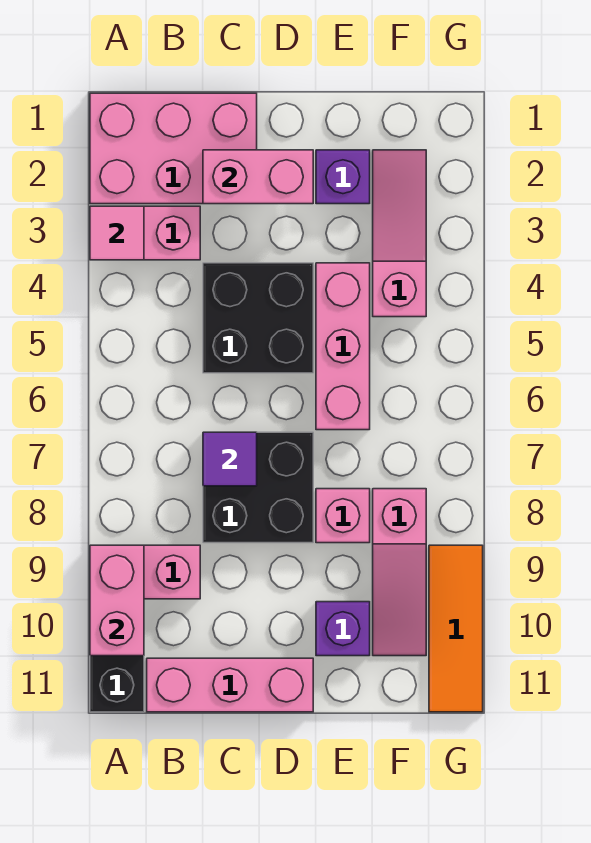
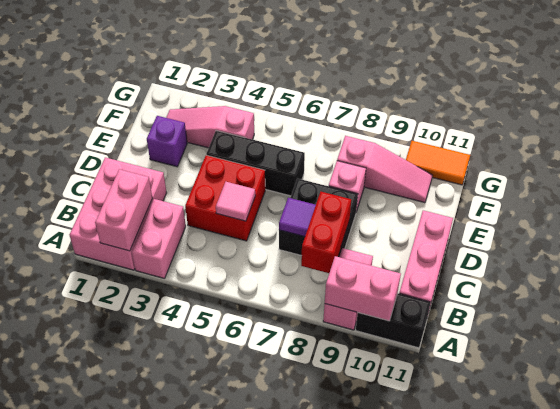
pink tile A3 level 2 -> pink tile C5 level 2
none -> red brick B8:C8 level 2
pink brick C2:D2 level 2 -> pink brick A2:B2 level 2
black brick C4:D5 level 1 -> red brick C4:D5 level 1
pink brick E4:E6 level 1 -> black brick E4:E6 level 1
purple brick E10 level 1 -> none
orange tile G9:G11 level 1 -> orange tile G10:G11 level 1

